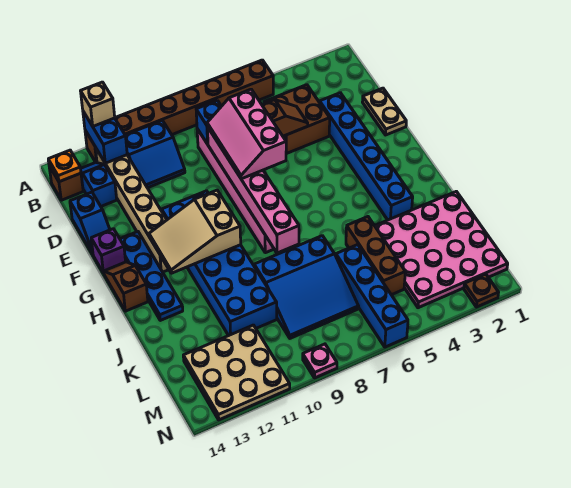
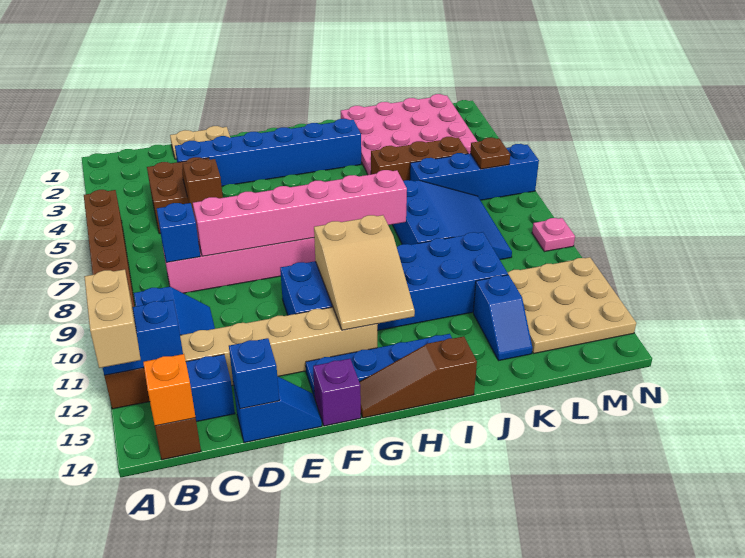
tan brick A12 level 3 -> tan brick A12:A13 level 3
orange plate B14 level 2 -> orange brick B14 level 2
pink slope D7:F8 level 3 top 7 -> none
none -> blue brick D14 level 2
brown slope G14:H14 level 1 top H -> brown slope G14:I14 level 1 top I
none -> blue slope K12:K13 level 1 top 12
brown plate N2 level 1 -> brown plate M6 level 2

